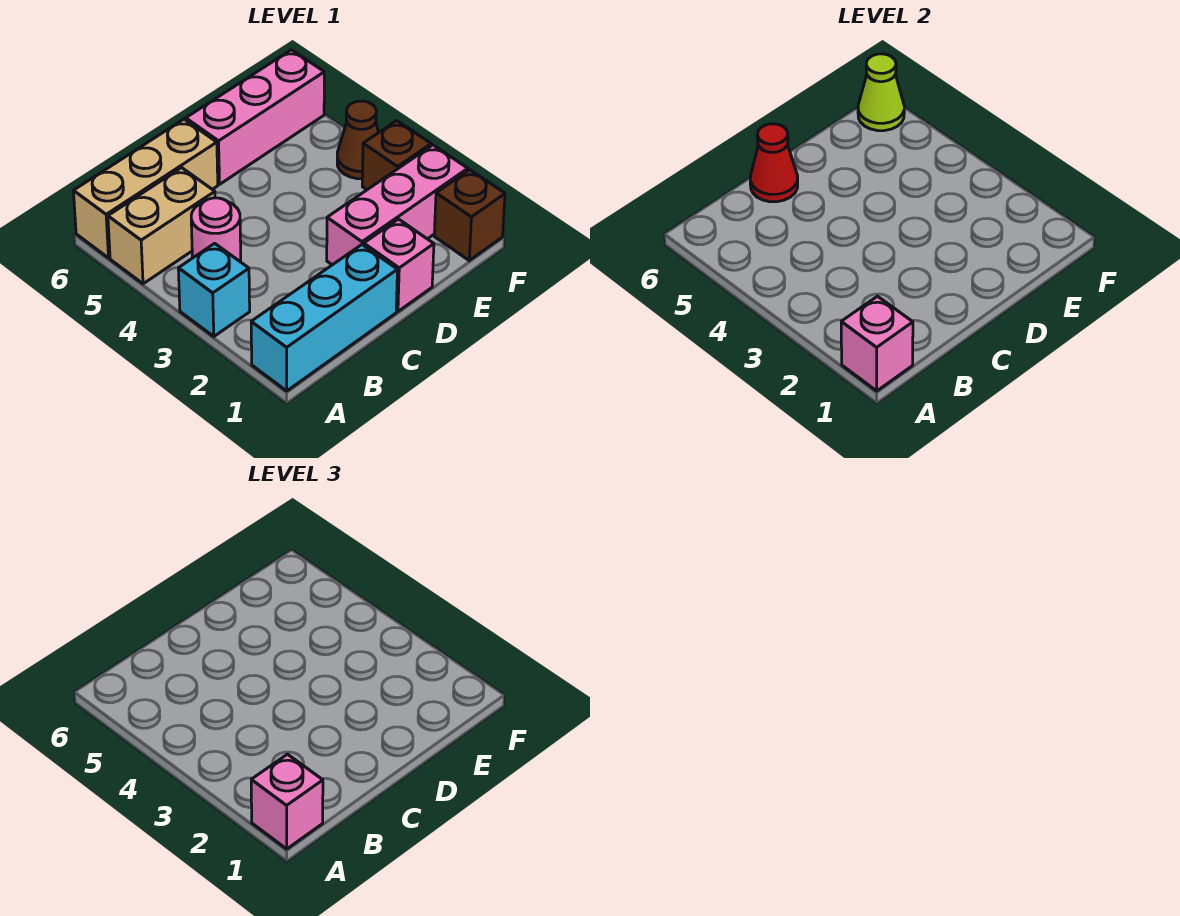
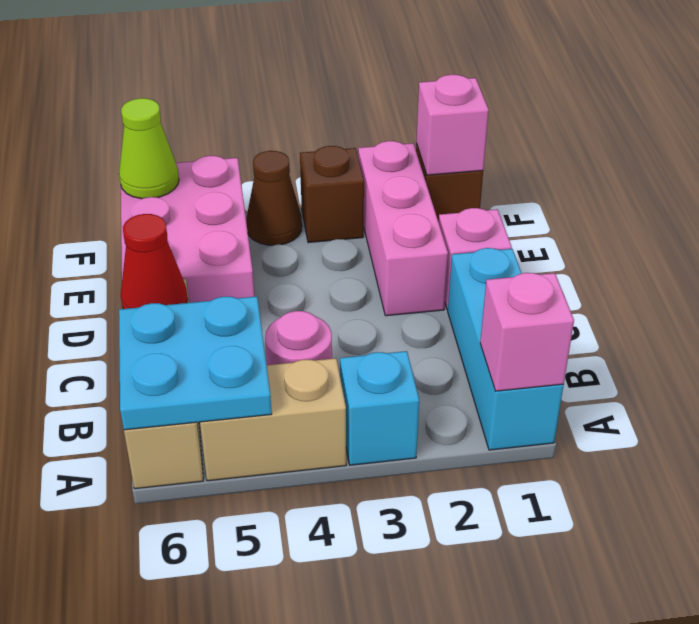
pink brick A1 level 3 -> pink brick F1 level 2
tan brick A5:B5 level 1 -> tan brick A4:A5 level 1
none -> cyan plate A5:B6 level 2
pink brick D6:F6 level 1 -> pink brick D5:F6 level 1

